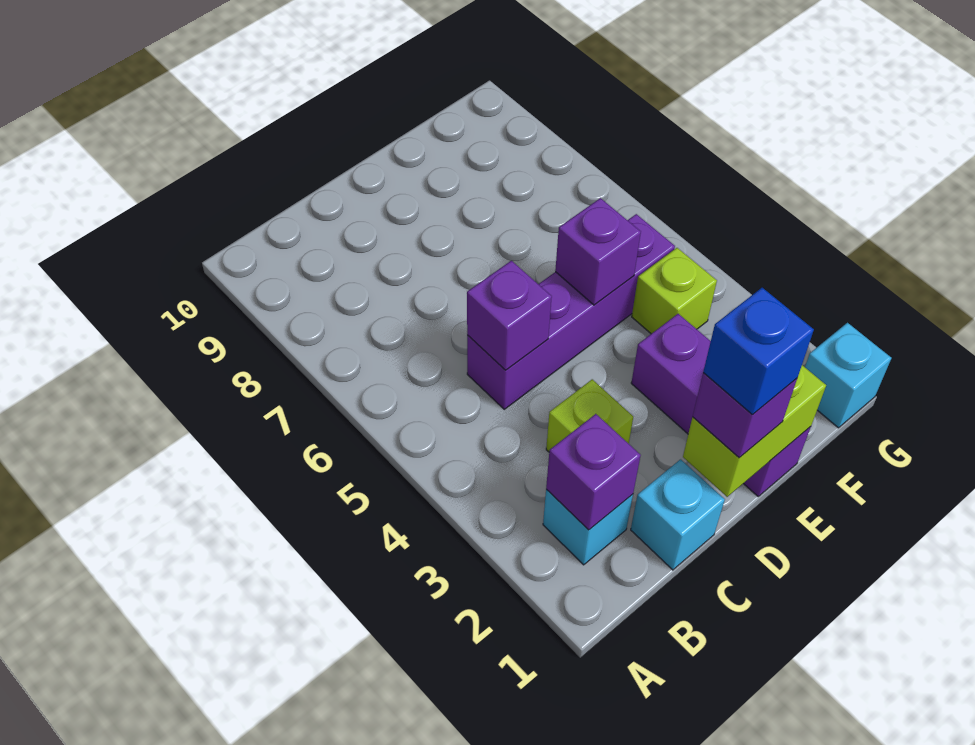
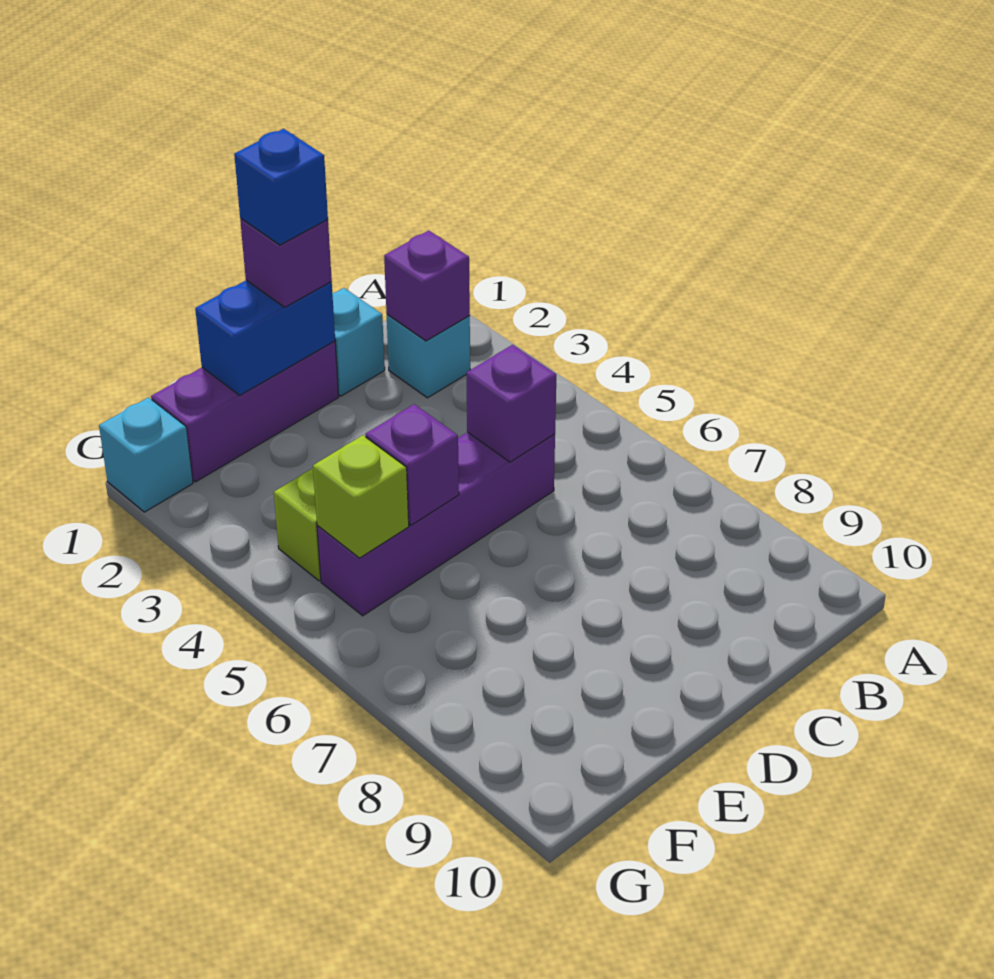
lime brick C3 level 1 -> lime brick F5 level 2
lime brick D1:E1 level 2 -> blue brick D1:E1 level 2
purple brick E1:E3 level 1 -> purple brick D1:F1 level 1

